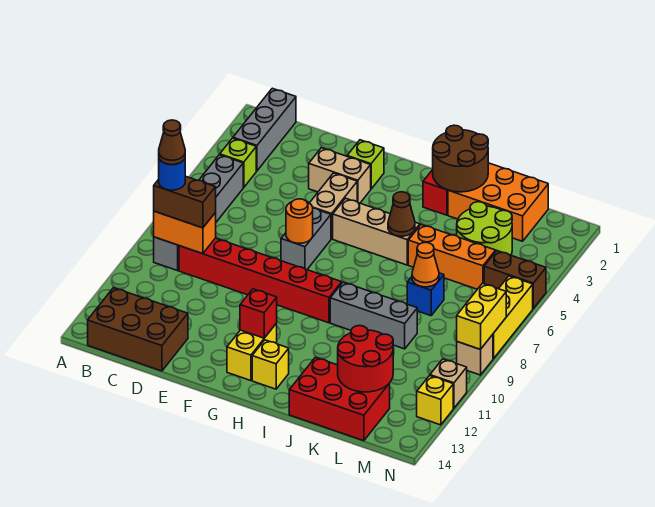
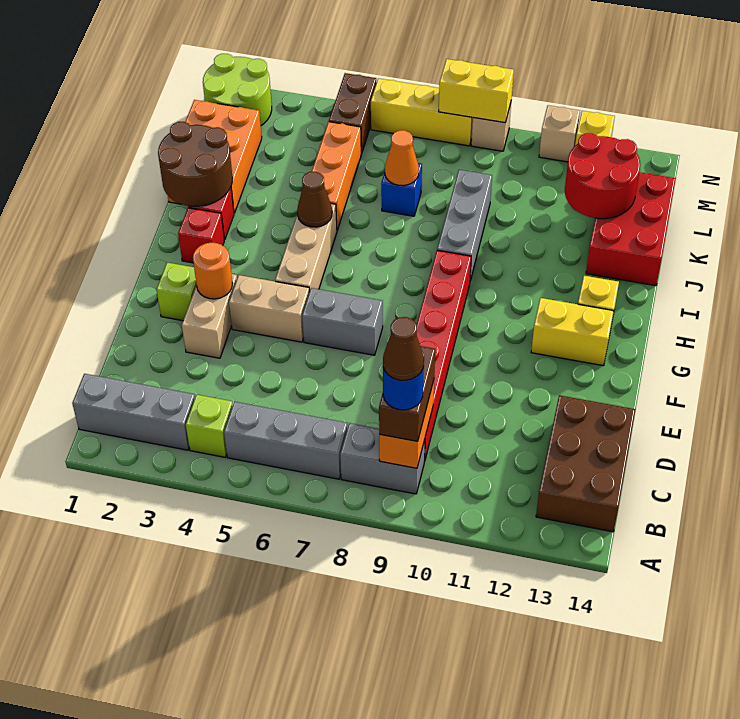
orange round brick F7 level 2 -> orange round brick F3 level 2
red brick G12 level 2 -> red brick H2 level 1
lime round brick K3:L4 level 1 -> lime round brick M1:N2 level 1

